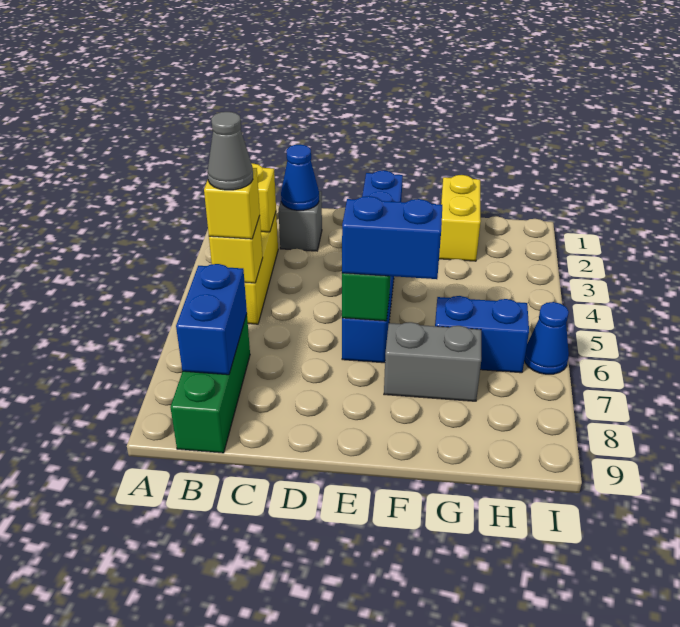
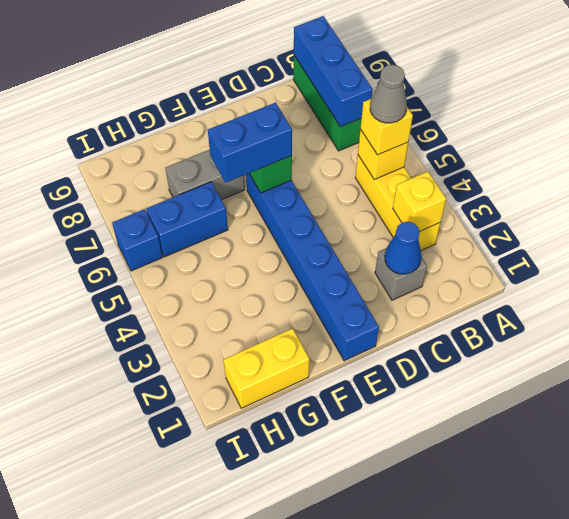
blue brick B7:B8 level 2 -> blue brick B7:B9 level 2
yellow brick G1:G2 level 1 -> yellow brick G1:H1 level 1
blue cone I6 level 1 -> blue brick I6 level 1

